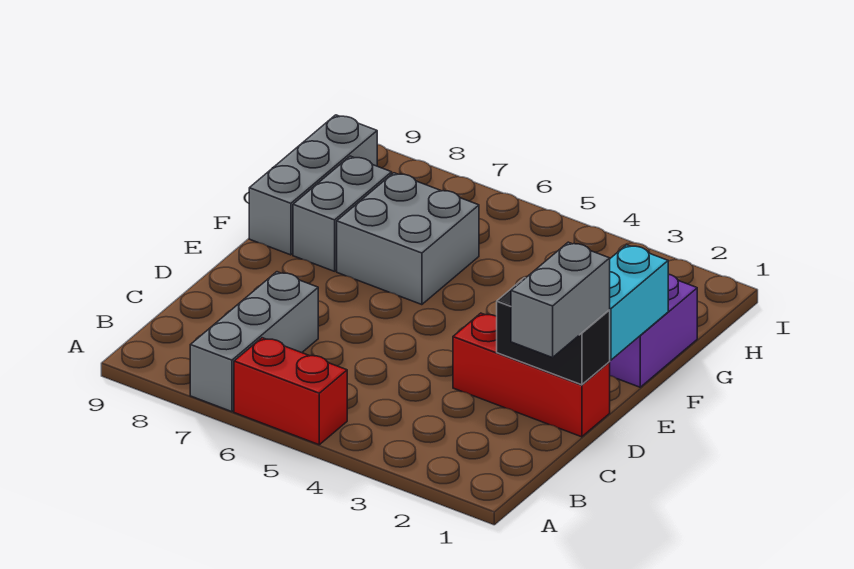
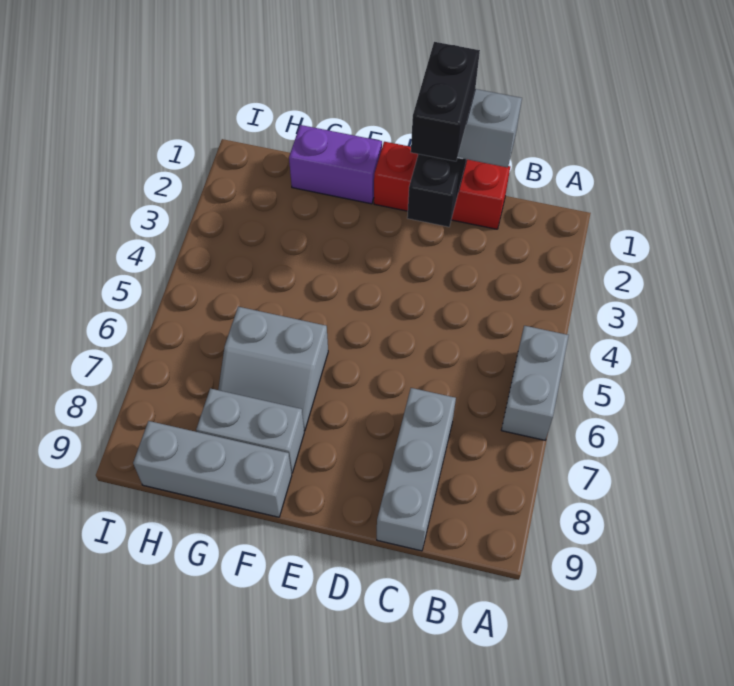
red brick A5:A6 level 1 -> grey brick A5:A6 level 1
grey brick A7:C7 level 1 -> grey brick C7:C9 level 1
red brick D1:D3 level 1 -> red brick C1:E1 level 1
none -> black brick D1:D2 level 4
cyan brick E1:F1 level 2 -> none
grey brick F6:G7 level 1 -> grey slope F6:G7 level 1 top 6

